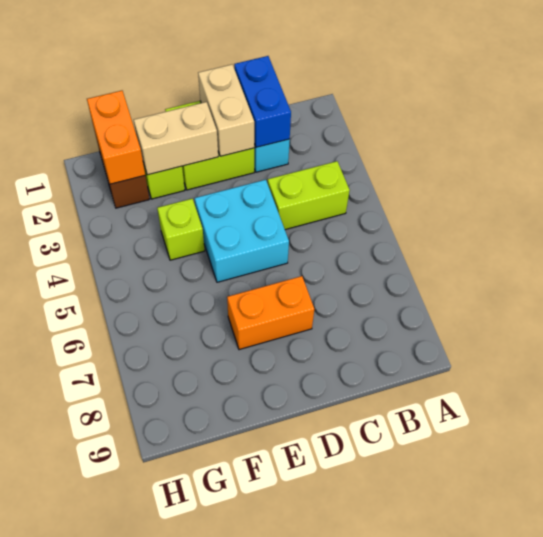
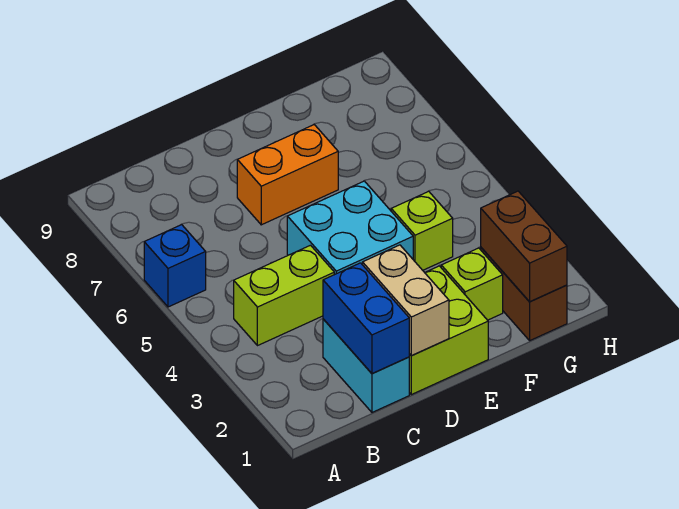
none -> blue brick A6 level 1
tan brick E2:F2 level 2 -> none
orange brick G1:G2 level 2 -> brown brick G1:G2 level 2

